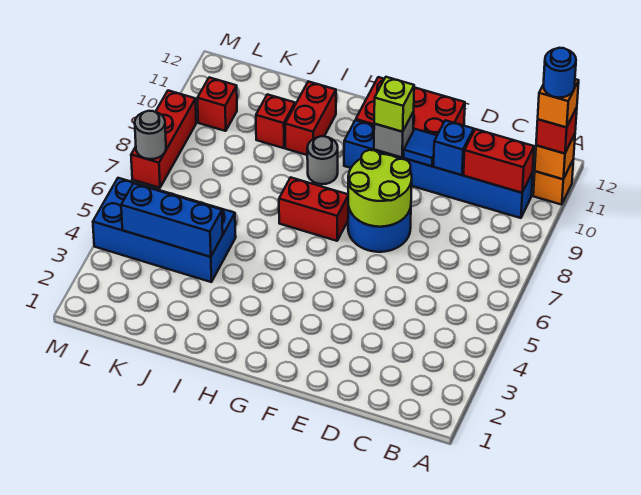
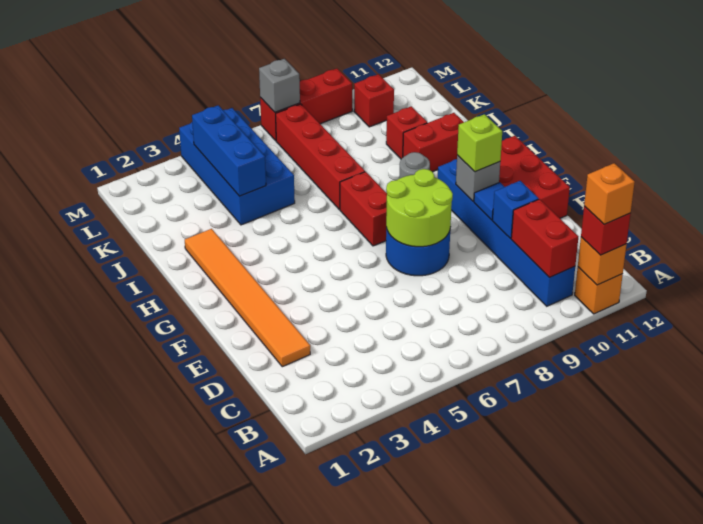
blue round brick A11 level 5 -> none
none -> orange tile D2:I2 level 1
none -> red brick I7:L7 level 1
grey round brick M7 level 2 -> grey brick M7 level 2

